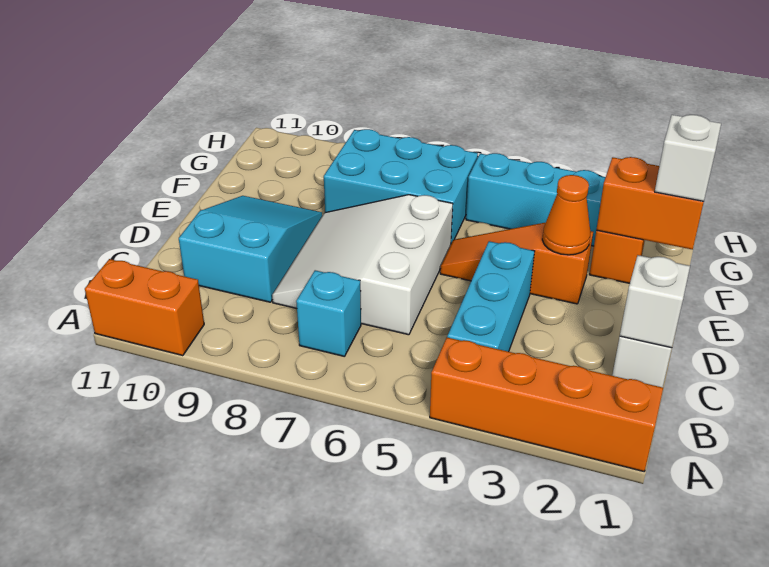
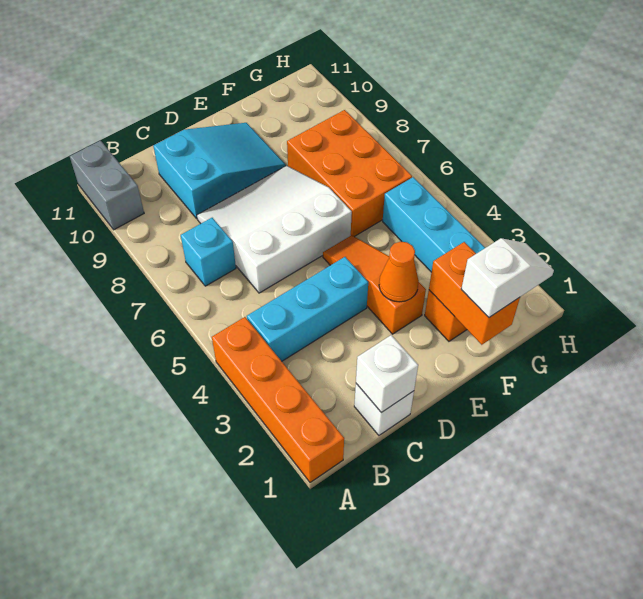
orange brick A10:A11 level 1 -> grey brick A10:A11 level 1
cyan brick F6:G8 level 1 -> orange brick F6:G8 level 1

